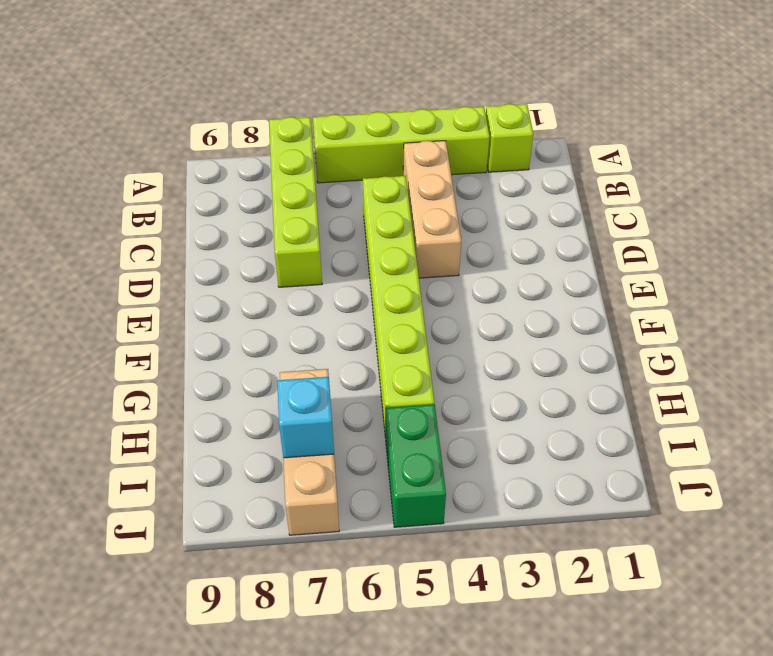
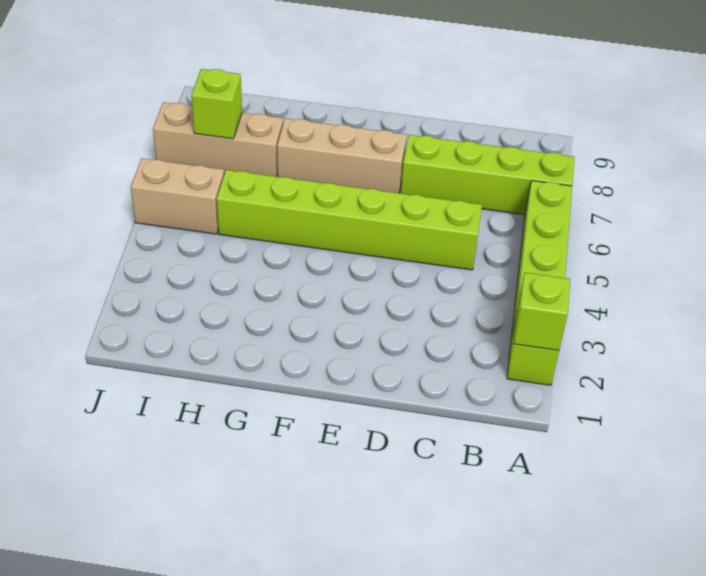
none -> lime brick A2 level 2
tan brick B4:D4 level 1 -> tan brick E7:G7 level 1
green brick I5:J5 level 1 -> tan brick I5:J5 level 1
cyan brick I7 level 2 -> lime brick I7 level 2

